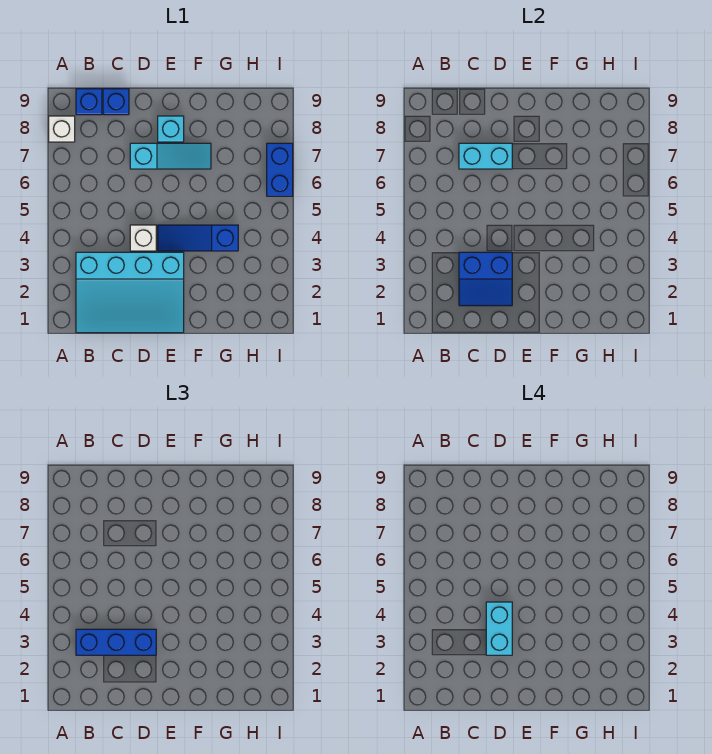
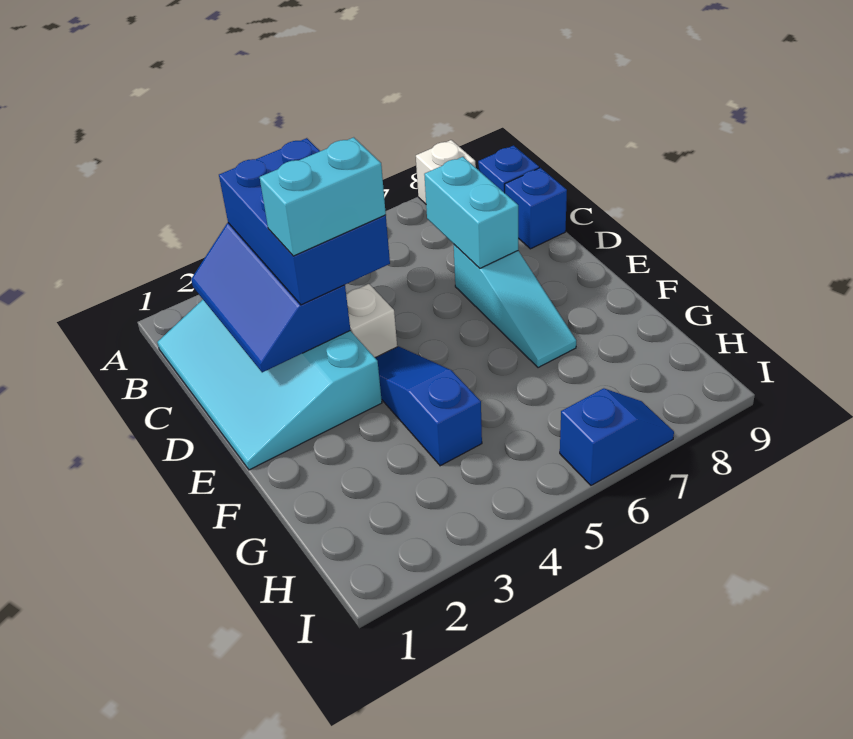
blue brick B3:D3 level 3 -> blue brick B3:D4 level 3
blue slope C2:D3 level 2 top 3 -> blue slope B2:D3 level 2 top 3
cyan brick E8 level 1 -> none
blue brick I6:I7 level 1 -> blue slope I6:I7 level 1 top 6

